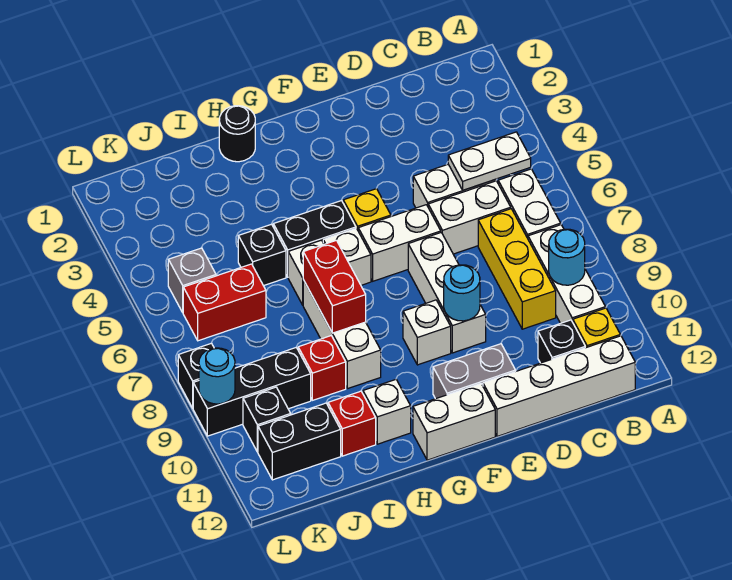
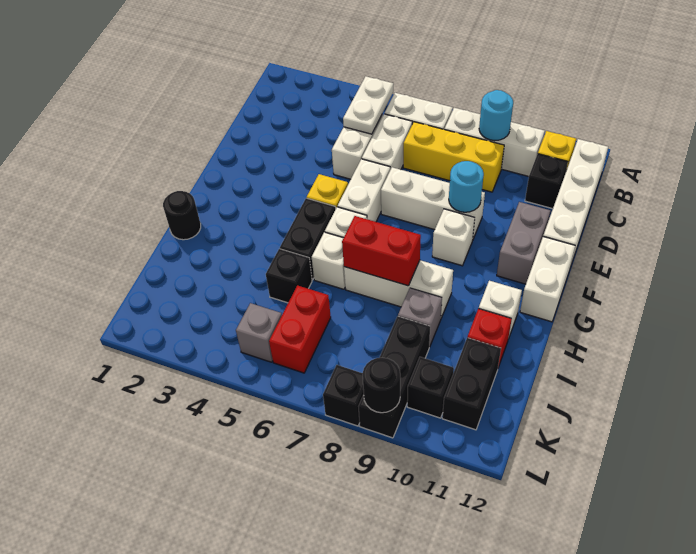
red brick I9 level 1 -> grey brick I9 level 1
cyan round brick L9 level 2 -> black round brick L9 level 2

